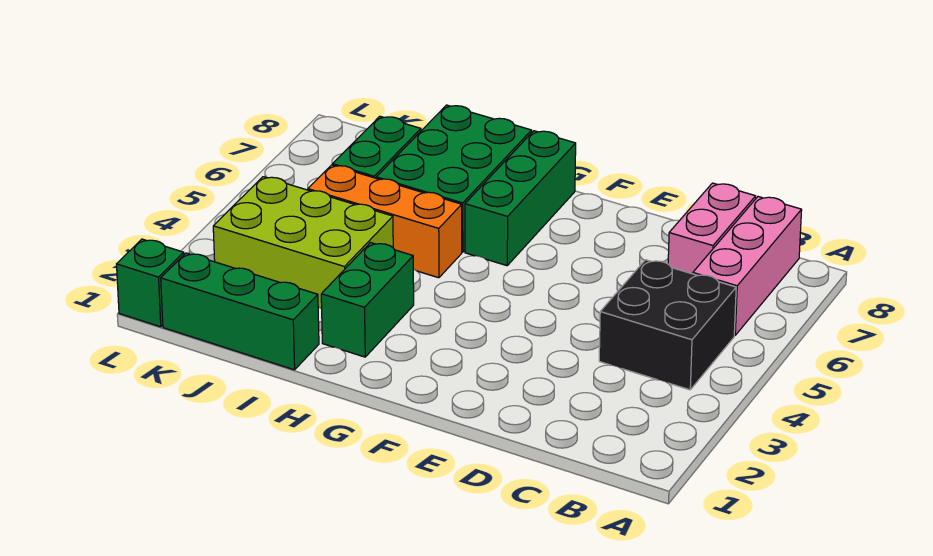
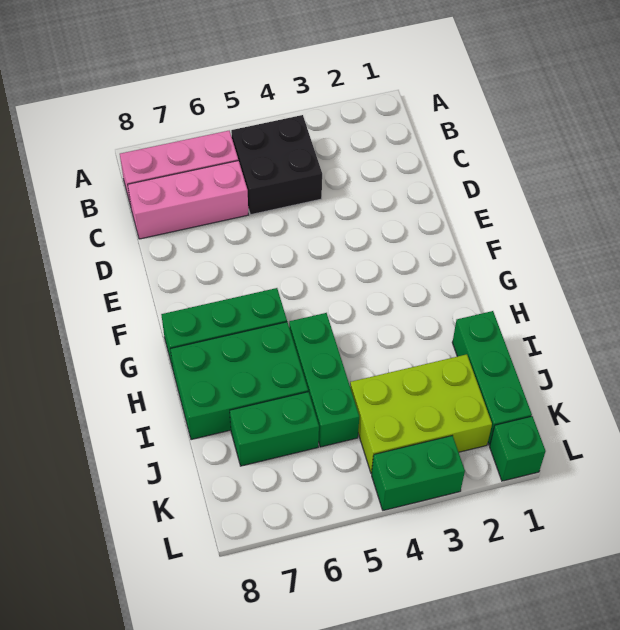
pink brick C7:C8 level 1 -> pink brick C6:C8 level 1
green brick H2:H3 level 1 -> green brick L3:L4 level 1
orange brick H5:J5 level 1 -> green brick H5:J5 level 1
lime brick I3:K4 level 1 -> lime brick J2:K4 level 1

